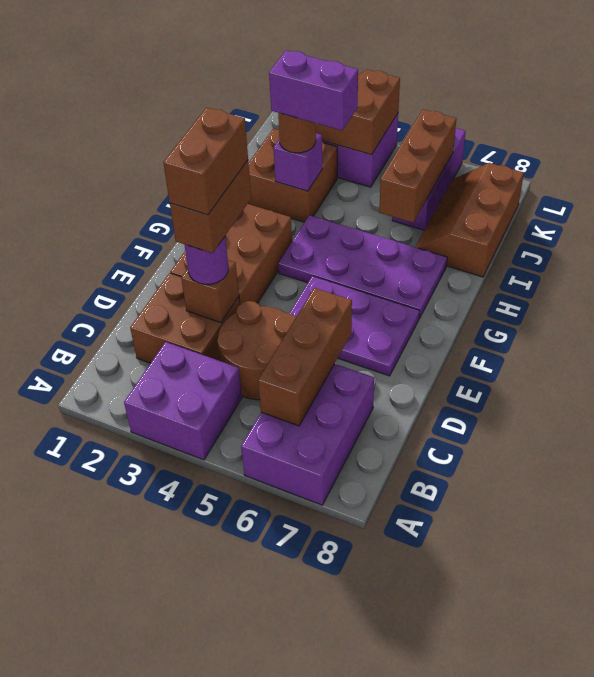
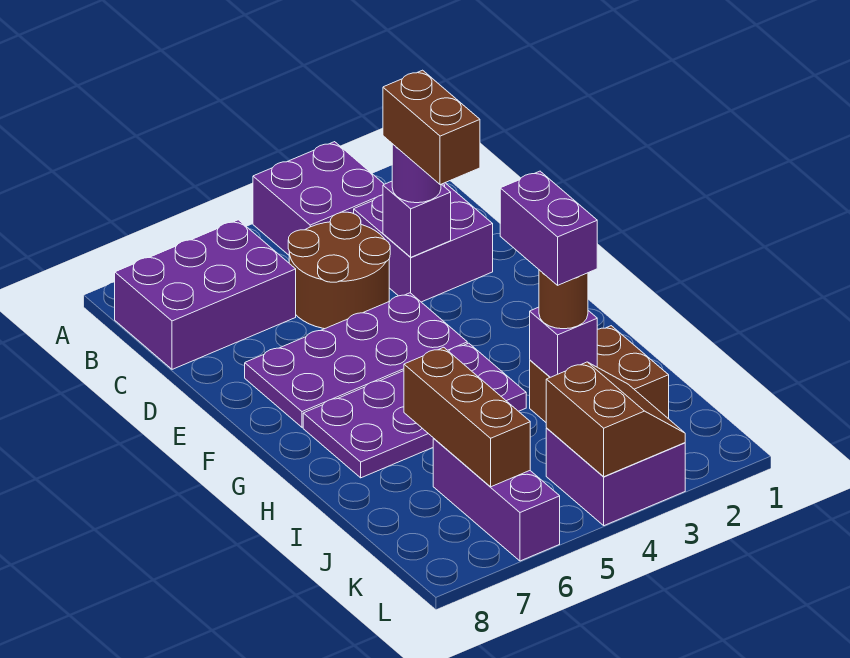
purple brick A6:C7 level 1 -> purple brick B6:C8 level 1
brown brick B6:D6 level 2 -> none
brown brick C2:D3 level 1 -> purple brick C2:D3 level 1
brown brick D3 level 2 -> purple brick D3 level 2
brown brick D3:E3 level 5 -> none
brown brick E2:G3 level 1 -> none
purple plate E5:F7 level 1 -> purple plate E4:F7 level 1
purple brick I3:I4 level 4 -> purple brick H3:I3 level 4
brown slope I7:K8 level 1 top 8 -> none

